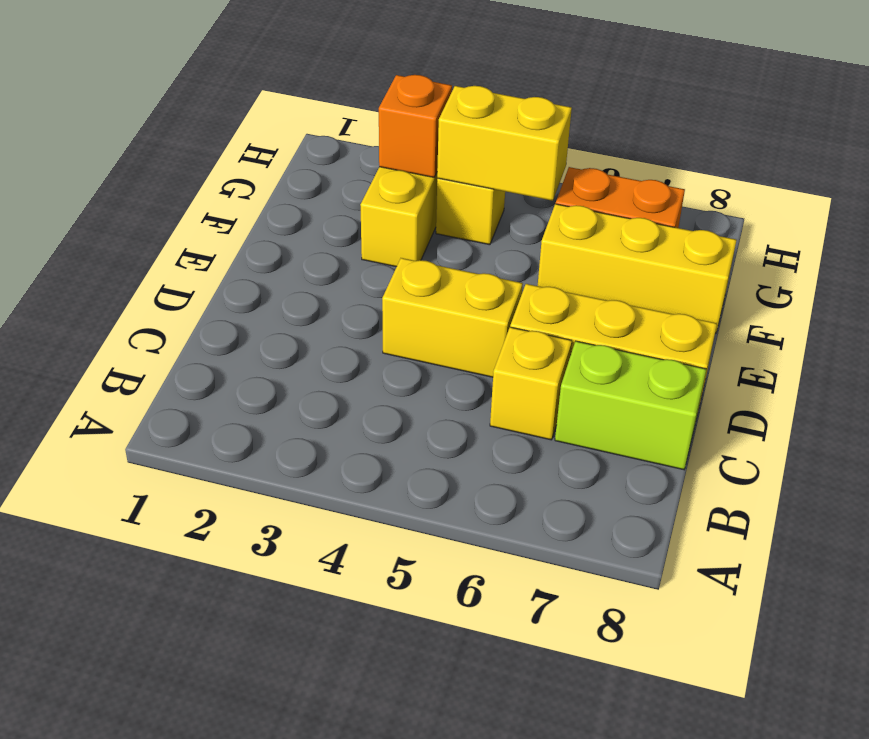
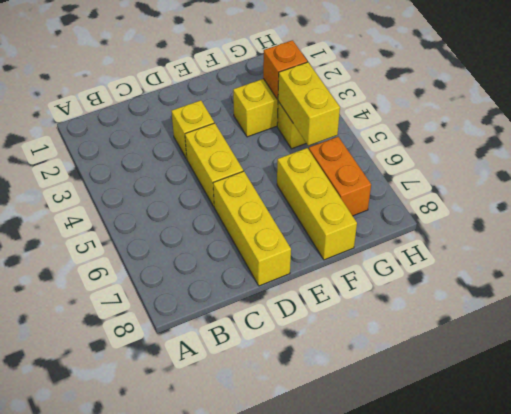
yellow brick C6 level 1 -> yellow brick D3 level 1
lime brick C7:C8 level 1 -> none

